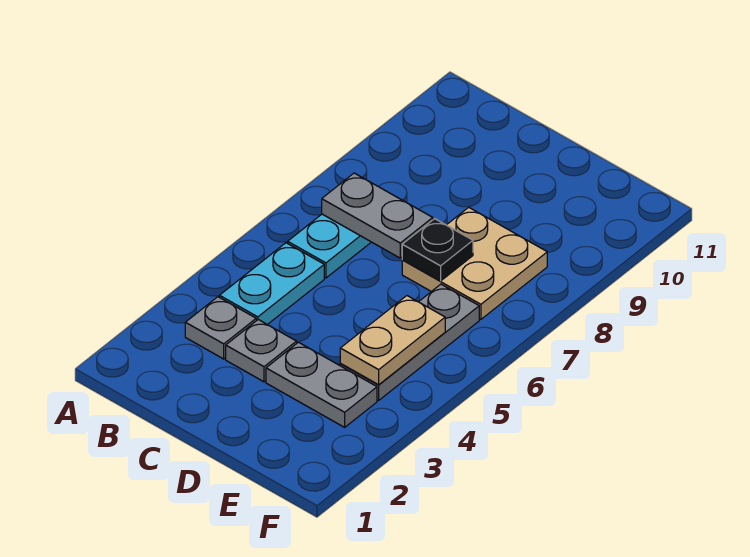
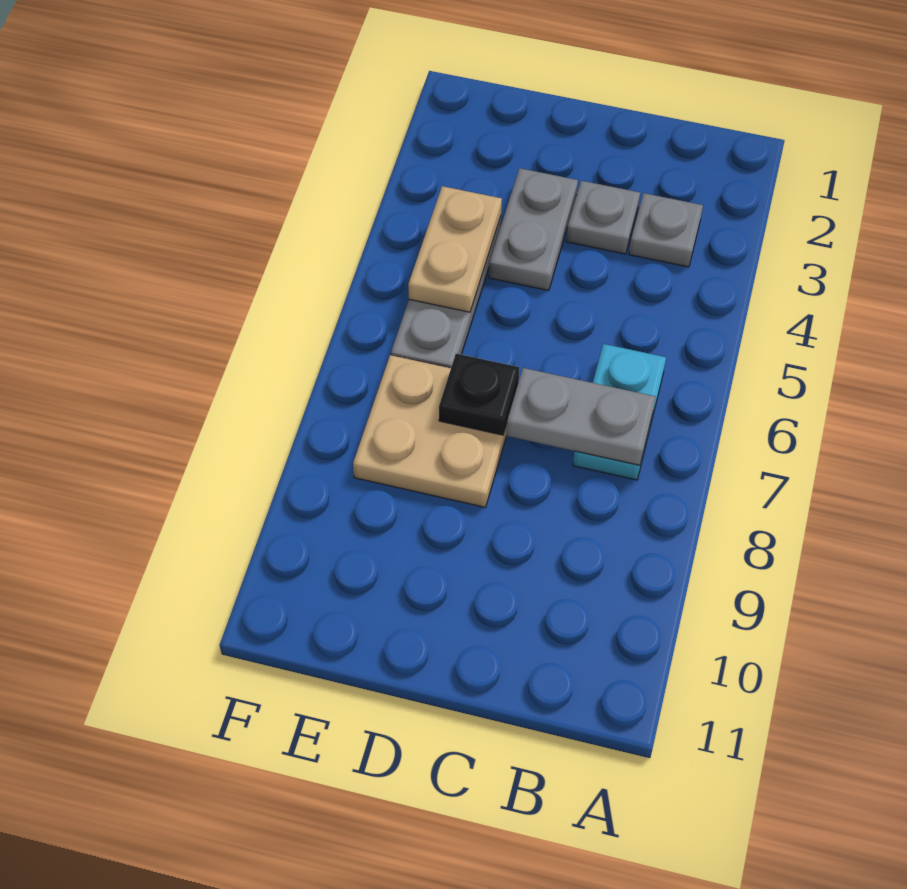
cyan plate B4:B5 level 1 -> none
grey plate D3:E3 level 1 -> grey plate D3:D4 level 1

